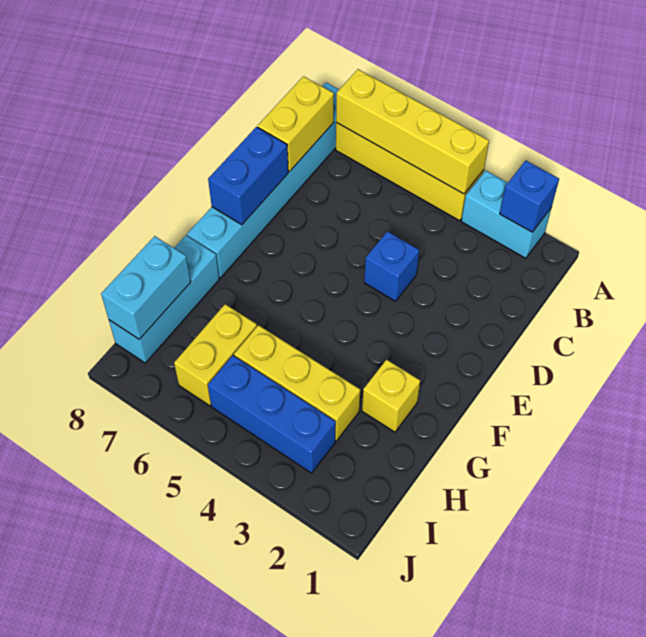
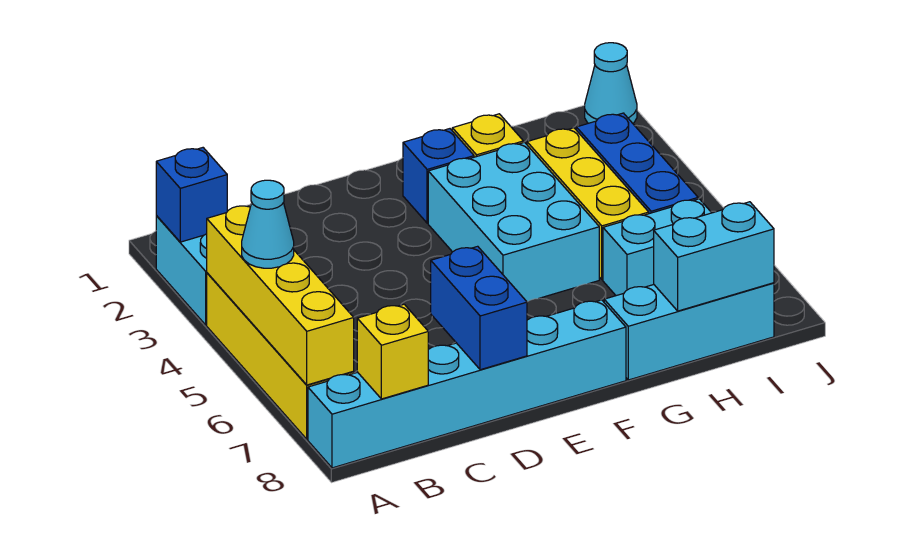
none -> cyan cone A5 level 3
yellow brick B8:C8 level 2 -> yellow brick B8 level 2
blue brick D4 level 1 -> blue brick F2 level 1
blue brick D8:E8 level 2 -> blue brick D7:D8 level 2
none -> cyan brick F3:G5 level 1
yellow brick H6:I6 level 1 -> cyan brick H6:I6 level 1
none -> cyan cone J1 level 1

